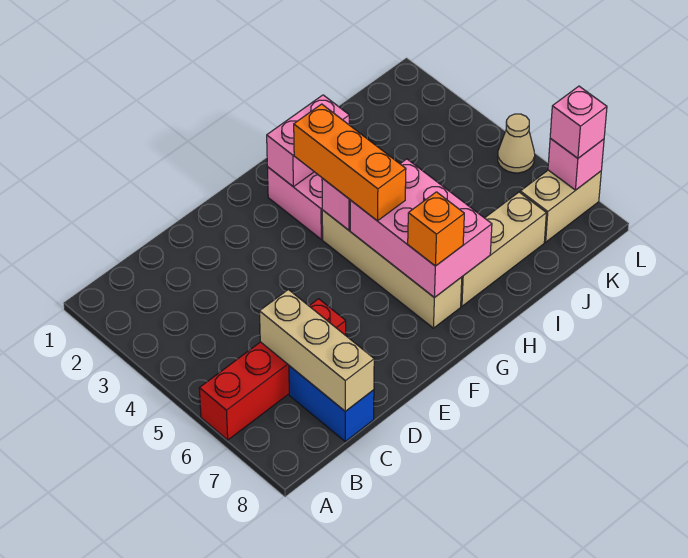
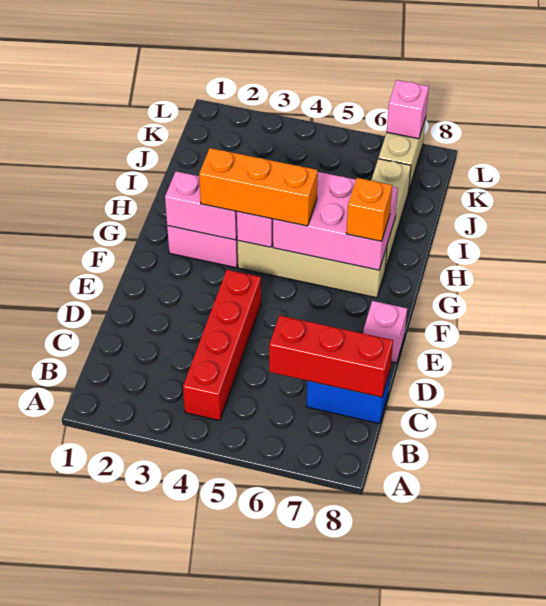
red brick A6:D6 level 1 -> red brick B4:E4 level 1
tan brick C6:C8 level 2 -> red brick C6:C8 level 2
pink brick G2:H2 level 2 -> pink brick G2:G3 level 2
tan cone L5 level 1 -> none
pink brick L7 level 3 -> pink brick E8 level 1

